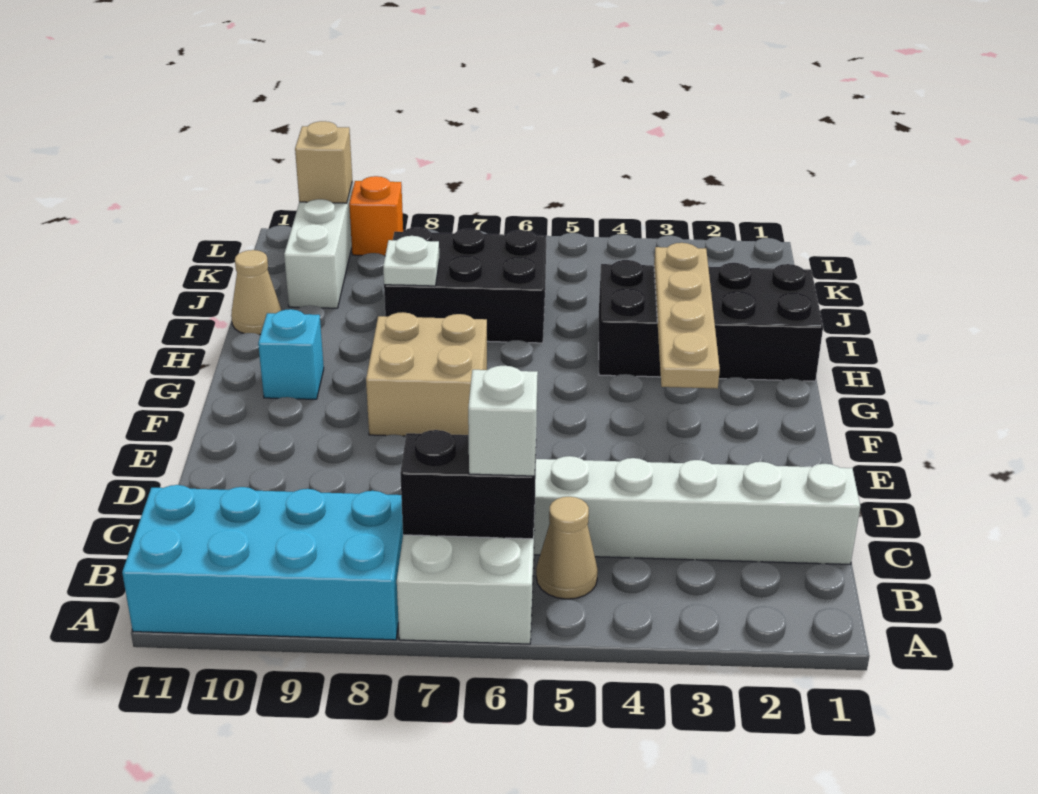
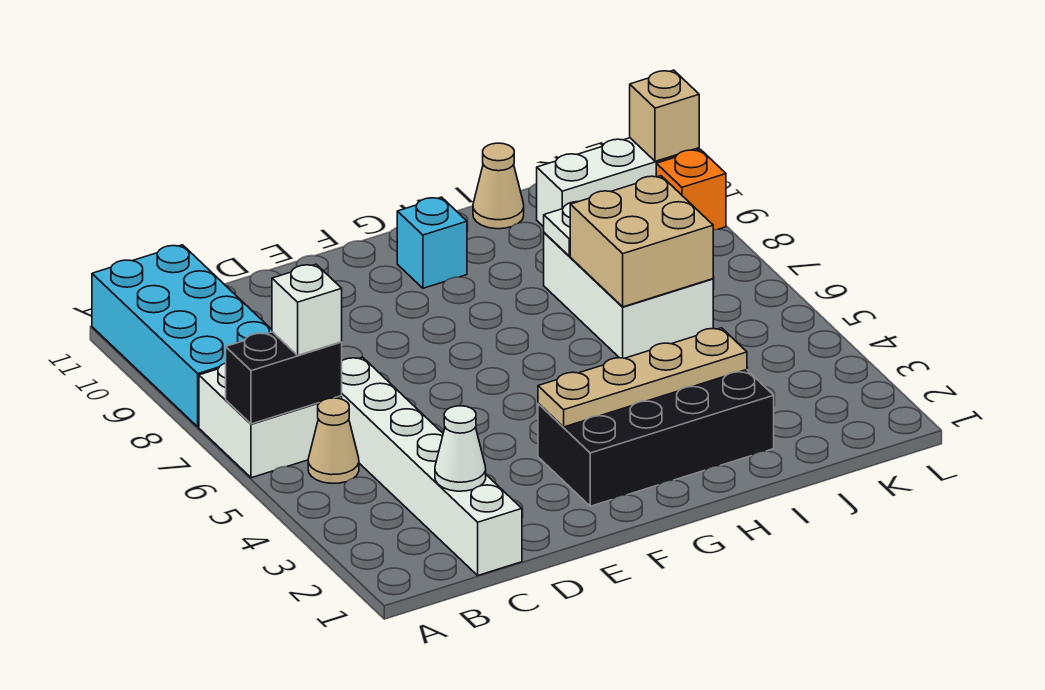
black brick B6:B7 level 2 -> black brick A6:B6 level 2
none -> white cone C2 level 2
tan brick F7:G8 level 1 -> tan brick I6:J7 level 2
black brick H1:I4 level 1 -> black brick F2:I3 level 1
black brick I6:J8 level 1 -> white brick I6:J8 level 1

